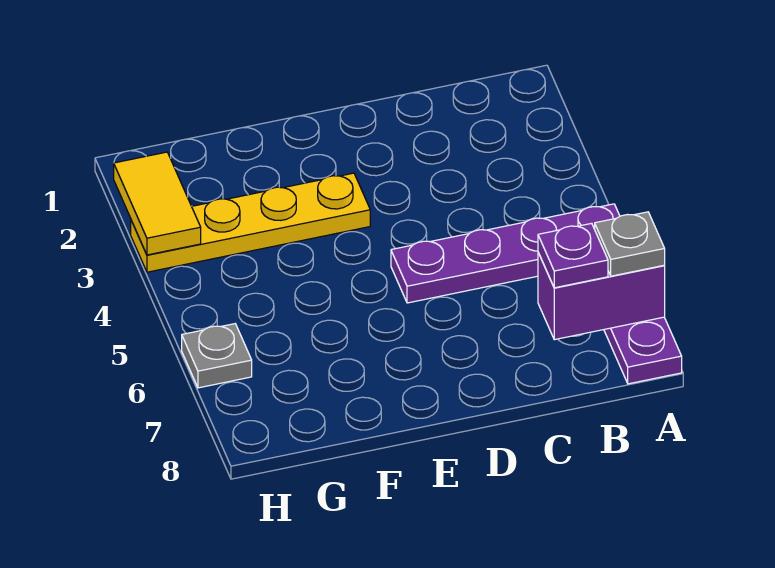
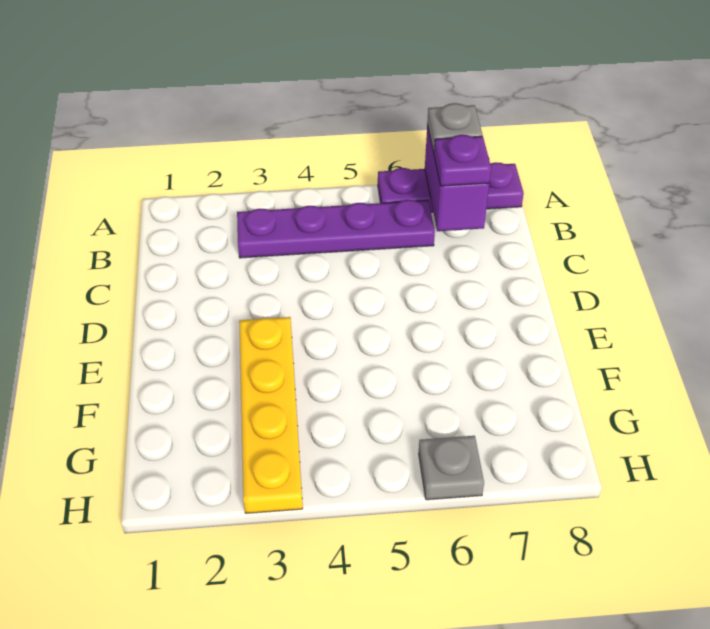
purple plate A5:D5 level 1 -> purple plate B3:B6 level 1
yellow tile H2:H3 level 2 -> none

